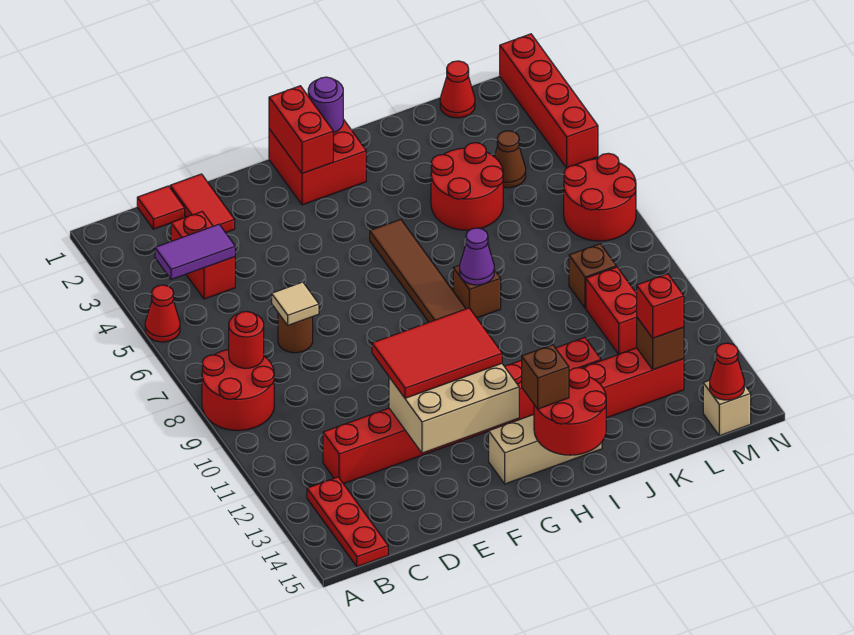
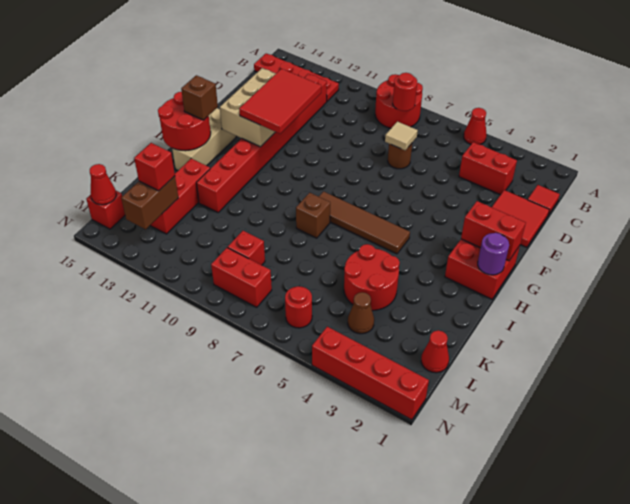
purple tile B4:C4 level 2 -> none
red plate B13:B15 level 1 -> red plate B12:B15 level 1
red tile D1:D2 level 1 -> red tile D1:E2 level 1
purple cone I8 level 2 -> none
brown brick L9 level 1 -> red brick L9 level 1
red brick L10:L11 level 1 -> red brick M8:M9 level 1
brown brick L13 level 2 -> brown brick L13:M13 level 2
red round brick M6:N7 level 1 -> red round brick M6 level 1
tan brick M15 level 1 -> red brick M15 level 1

